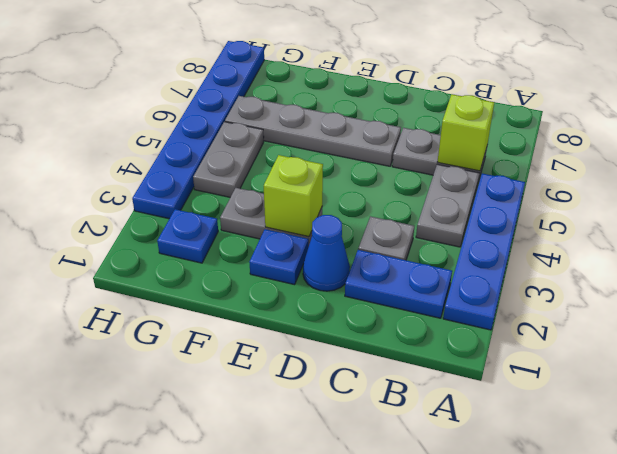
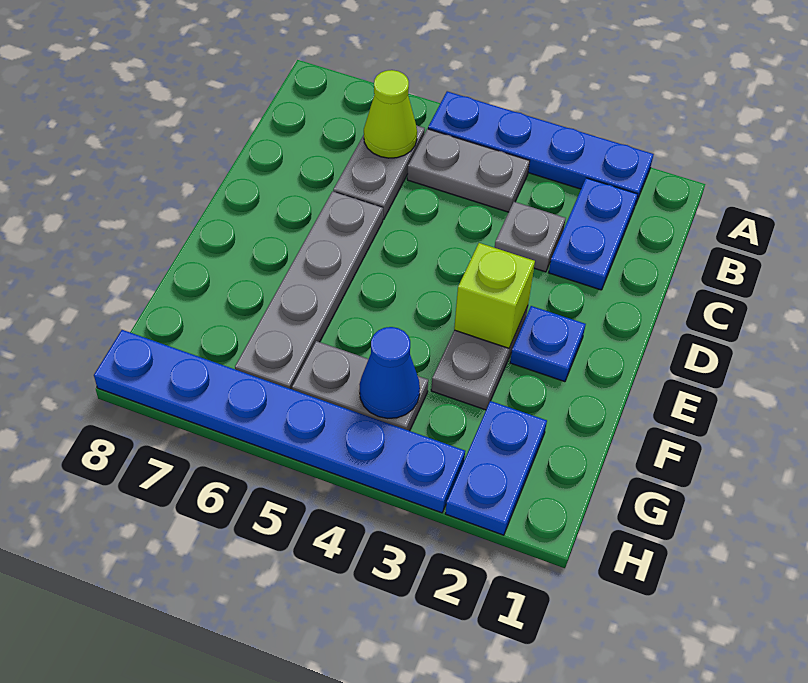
lime brick B6 level 2 -> lime cone B6 level 2
blue cone D2 level 1 -> blue cone G4 level 2
blue plate G2 level 1 -> blue plate G2:H2 level 1

